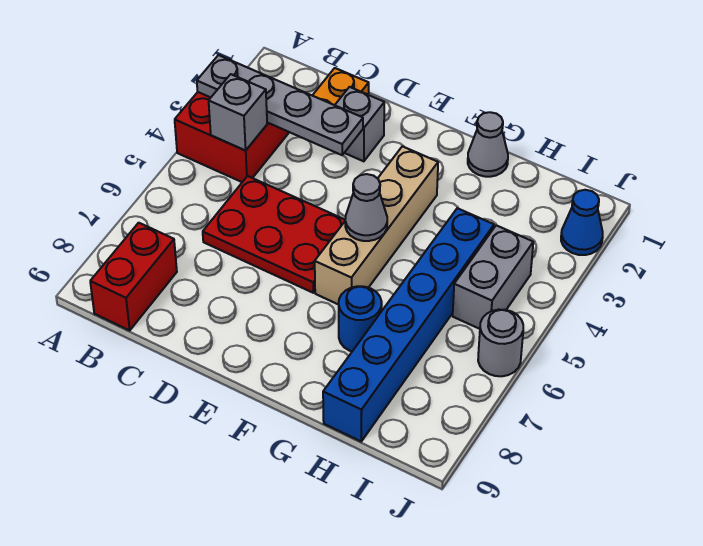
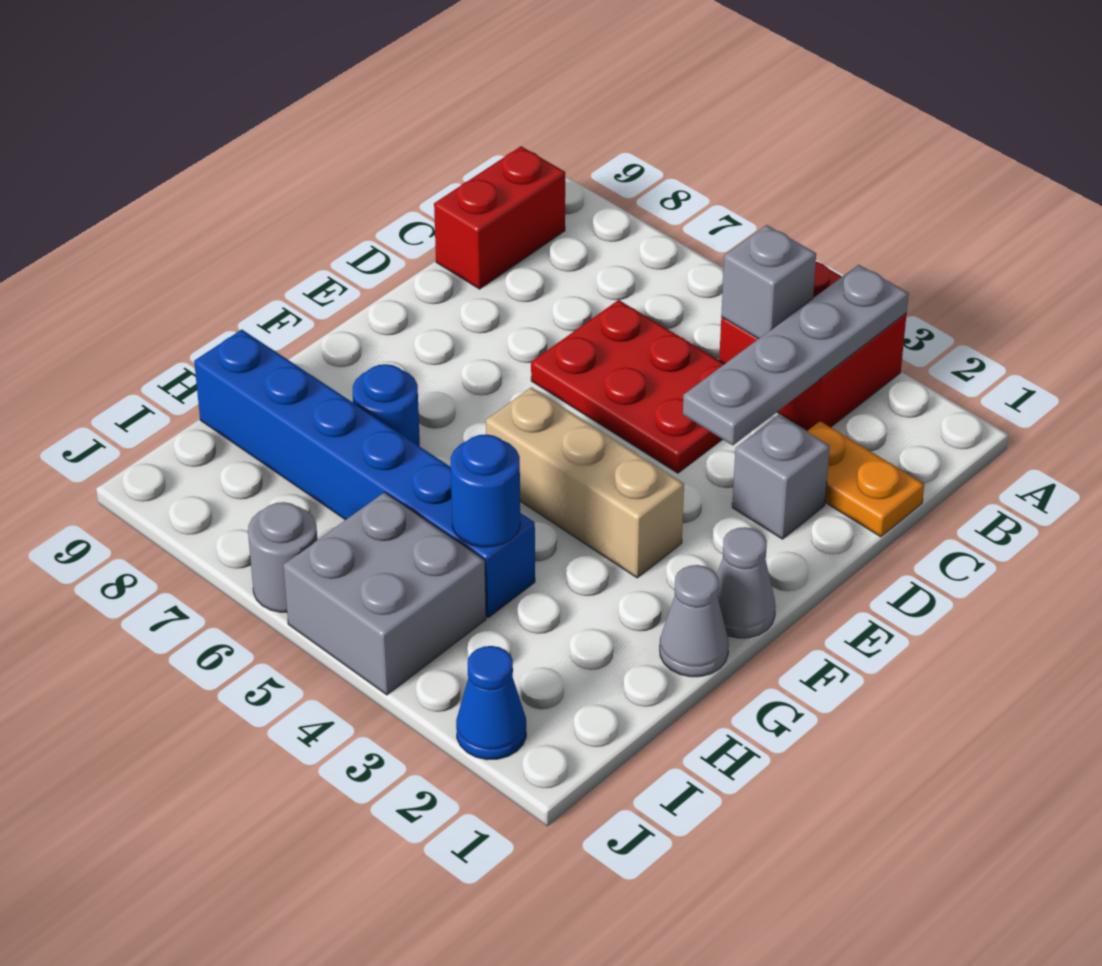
red brick B8:B9 level 1 -> red brick B9:C9 level 1
red plate C5:E6 level 1 -> red plate C4:D6 level 1
tan brick F3:F6 level 1 -> tan brick F3:F5 level 1
grey cone F5 level 2 -> grey cone F1 level 1
none -> blue round brick H4 level 2
grey brick I4:I5 level 1 -> grey brick I4:J5 level 1

